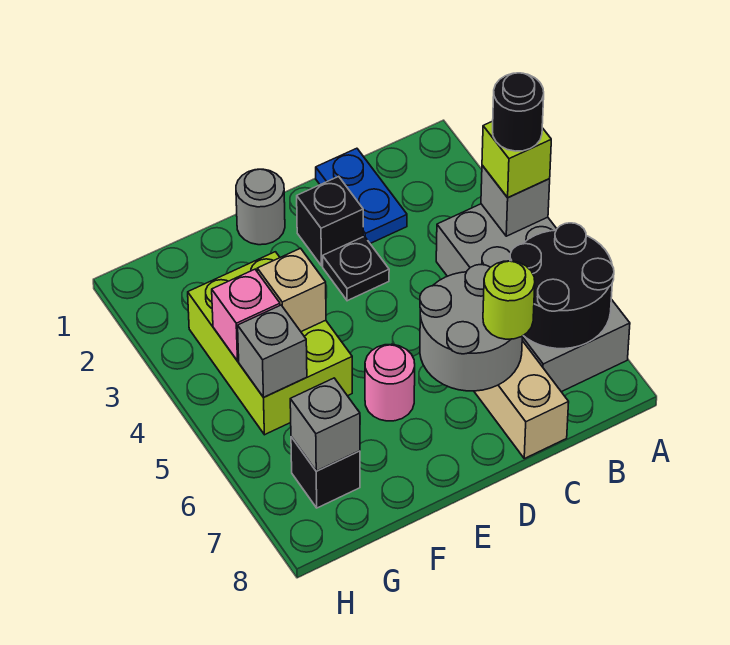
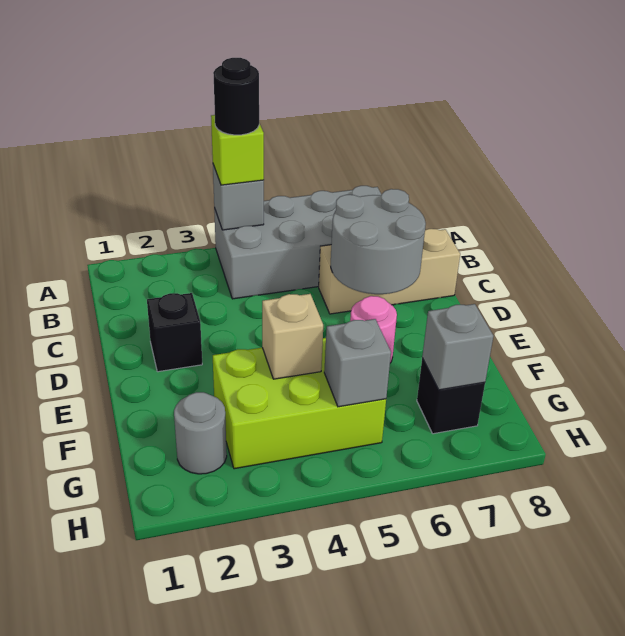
black round brick A6:B7 level 2 -> none
blue plate C1:C2 level 1 -> none
lime round brick C7 level 3 -> none
black plate D3 level 1 -> none
grey round brick E1 level 1 -> grey round brick G2 level 1
pink brick G4 level 2 -> none

